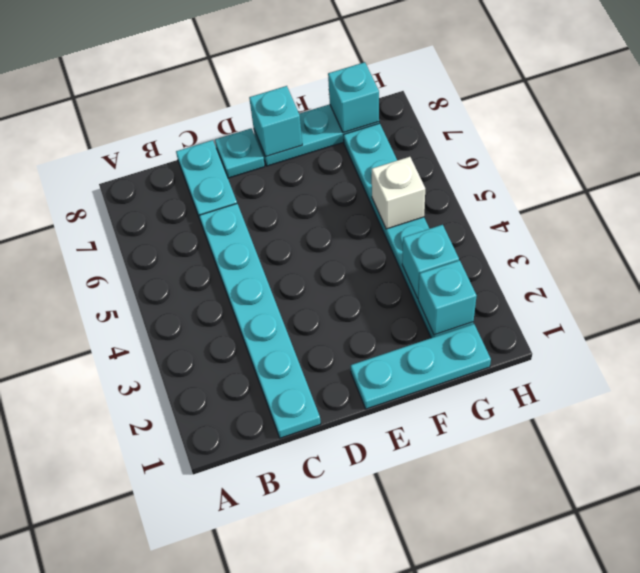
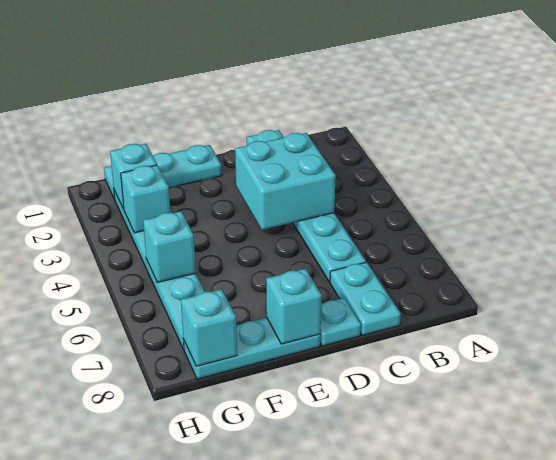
none -> cyan brick C3:D4 level 2
white brick G5 level 2 -> cyan brick G5 level 2

